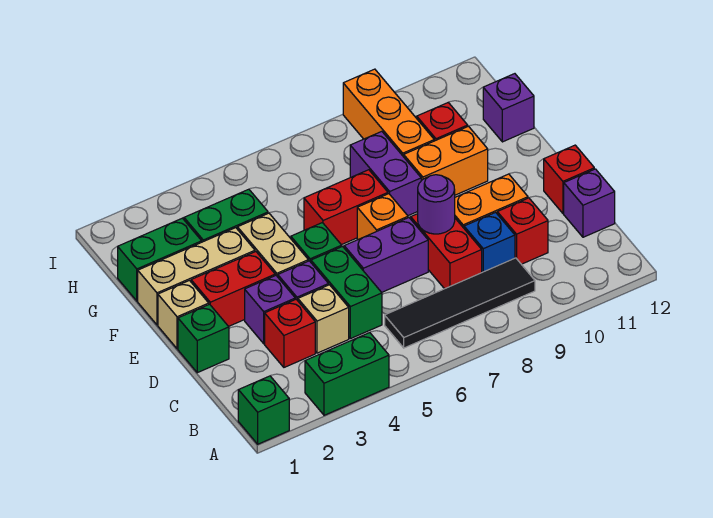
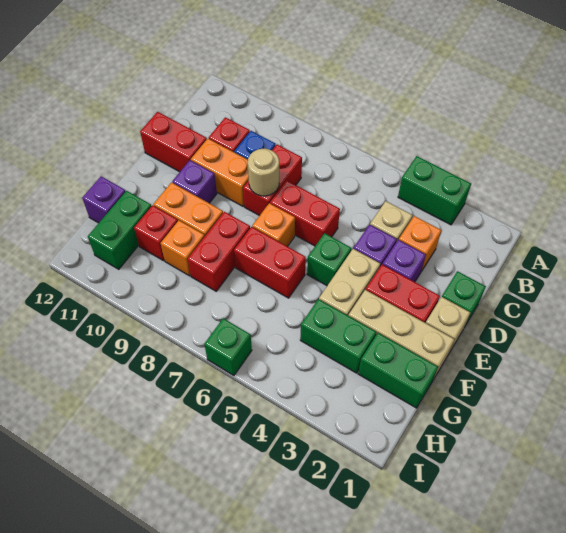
green brick A1 level 1 -> green brick I6 level 1
black tile B6:B9 level 1 -> none
red brick C3 level 1 -> orange brick C3 level 1
green brick C5:D5 level 1 -> green brick G11:H11 level 1
purple brick C12 level 1 -> purple brick E10 level 1
purple brick D6:D7 level 1 -> red brick D6:D7 level 1
purple round brick D8 level 2 -> tan round brick D8 level 2
red brick D12 level 1 -> red brick D11:D12 level 1
purple brick F8:G8 level 1 -> red brick F8:G8 level 1
orange brick G9:I9 level 1 -> orange brick G9 level 1

